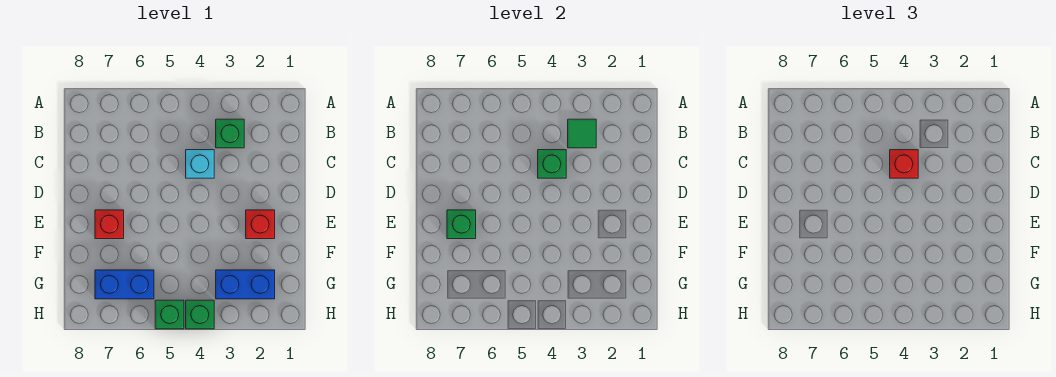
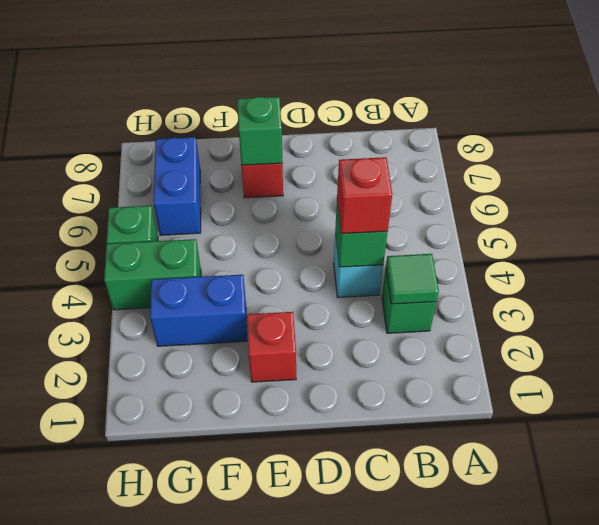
blue brick G2:G3 level 1 -> blue brick F3:G3 level 1
green brick H4 level 1 -> green brick G4:H4 level 1

